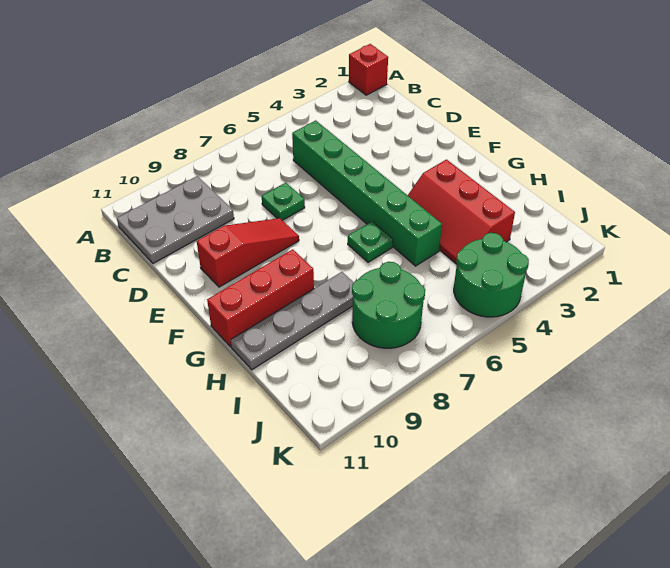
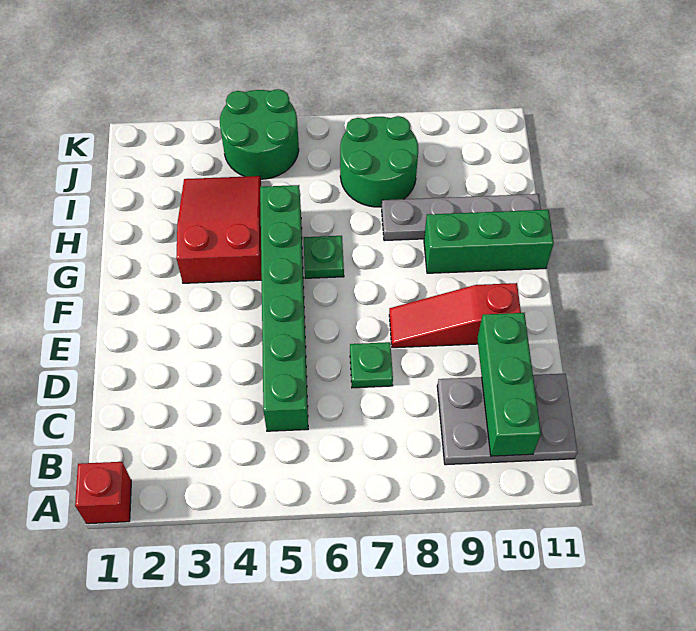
none -> green brick B10:D10 level 2
red slope G3:I4 level 1 top 3 -> red slope G3:I4 level 1 top G
red brick G9:G11 level 1 -> green brick G9:G11 level 1

